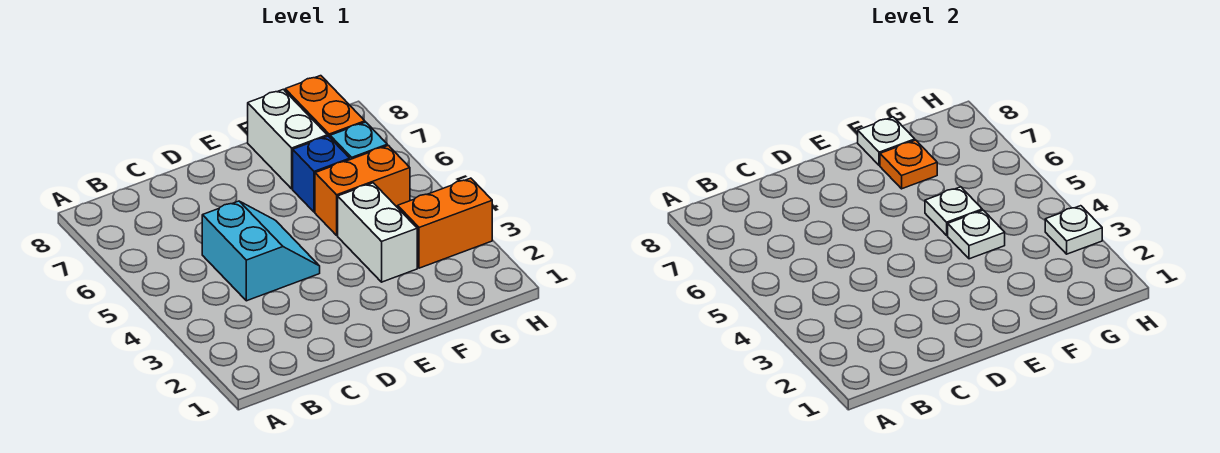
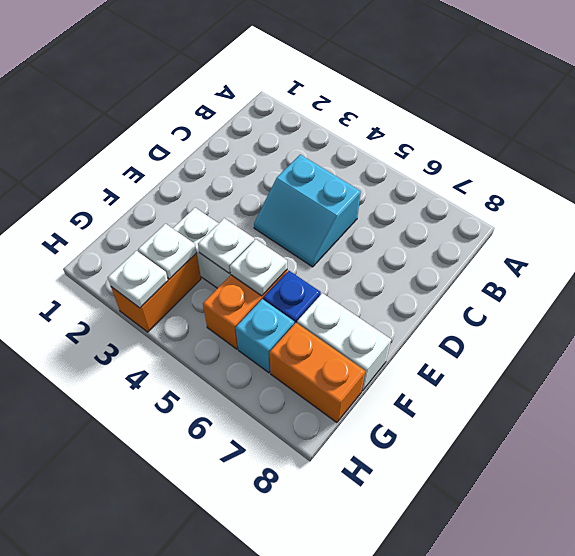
orange plate F7 level 2 -> none
white plate F8 level 2 -> white plate G3 level 2

